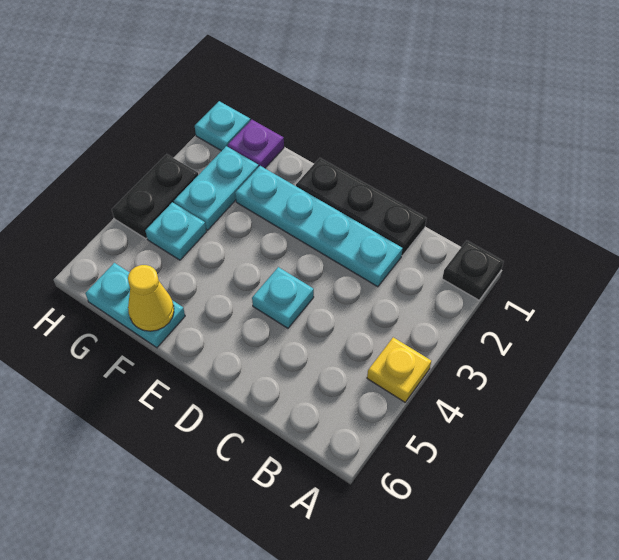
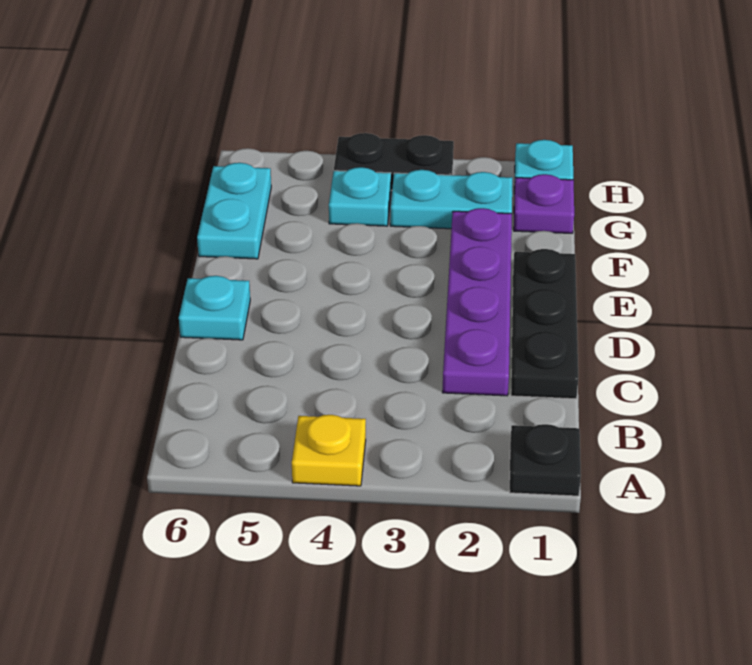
cyan plate C2:F2 level 1 -> purple plate C2:F2 level 1
cyan plate D4 level 1 -> cyan plate D6 level 1
yellow cone F6 level 2 -> none

